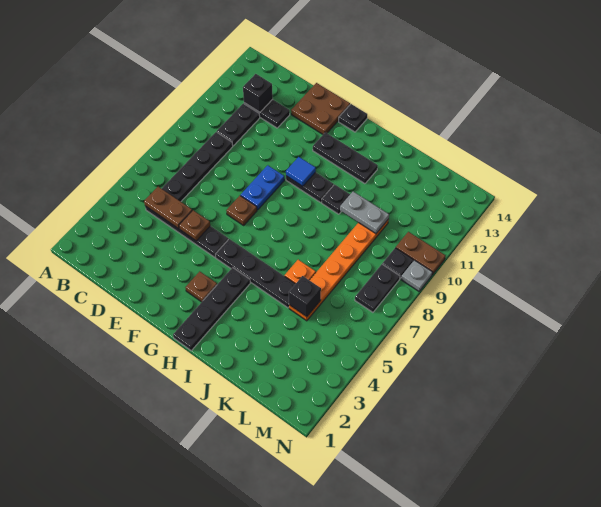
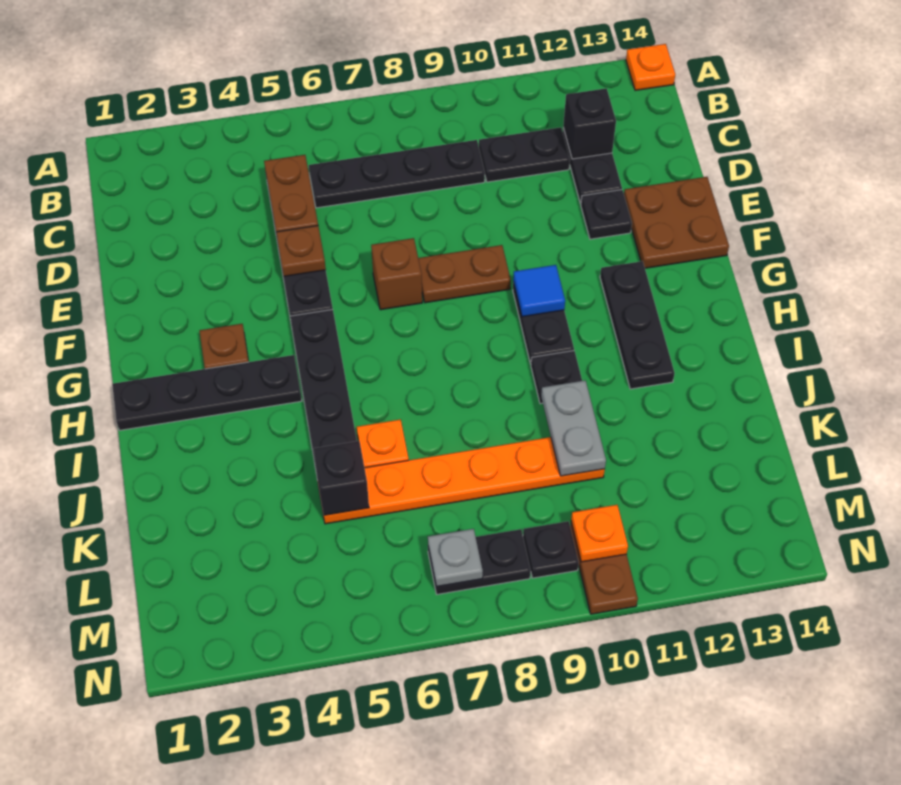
none -> orange plate A14 level 1
brown plate F7 level 1 -> brown brick F7 level 1
blue plate F8:F9 level 1 -> brown plate F8:F9 level 1
black plate G14 level 1 -> black plate E12 level 1
none -> orange plate M10 level 2
grey plate N9 level 1 -> grey plate M7 level 2

